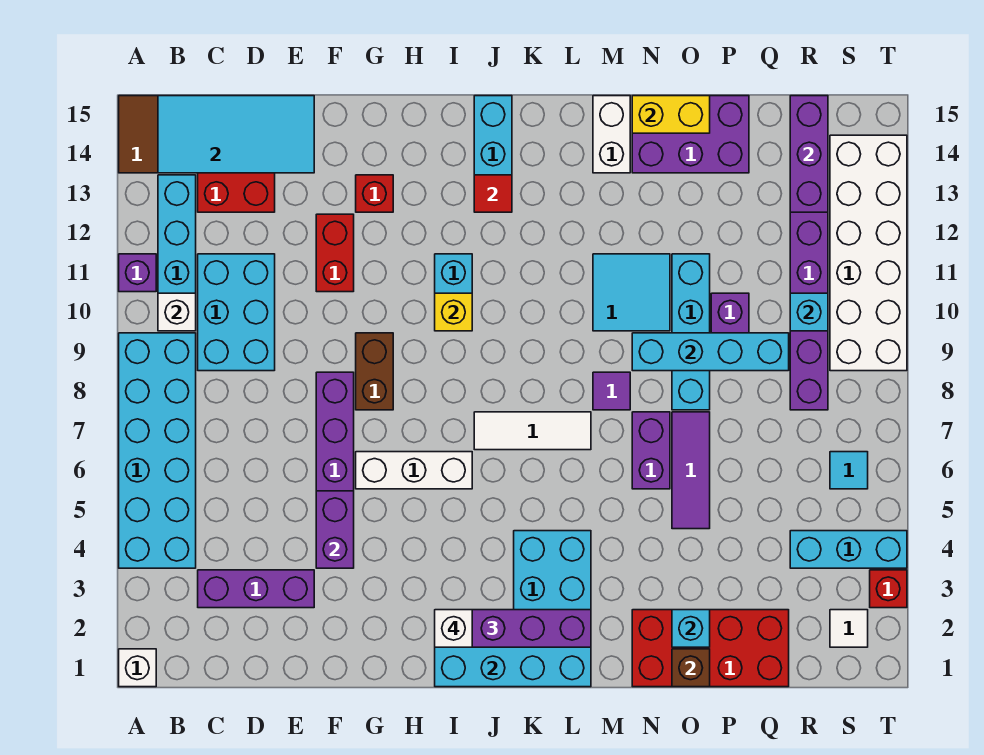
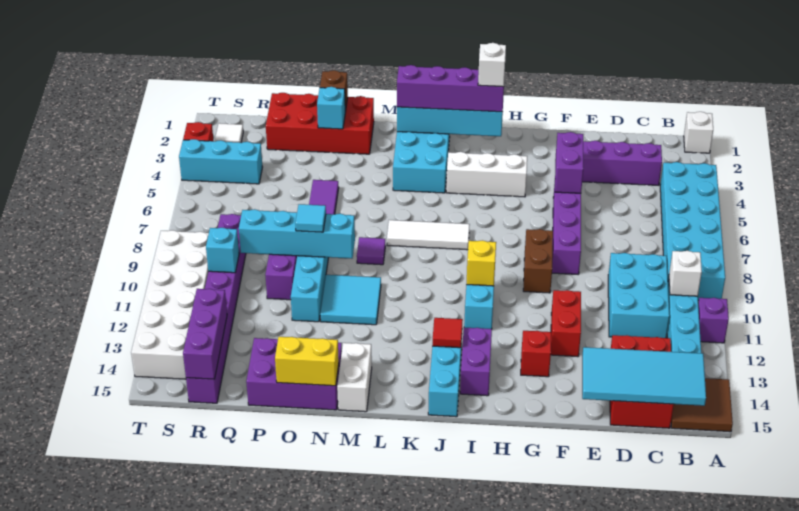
white brick G6:I6 level 1 -> white brick H4:J4 level 1
purple brick N6:N7 level 1 -> purple brick I13:I14 level 1
cyan tile S6 level 1 -> cyan tile O9 level 3

